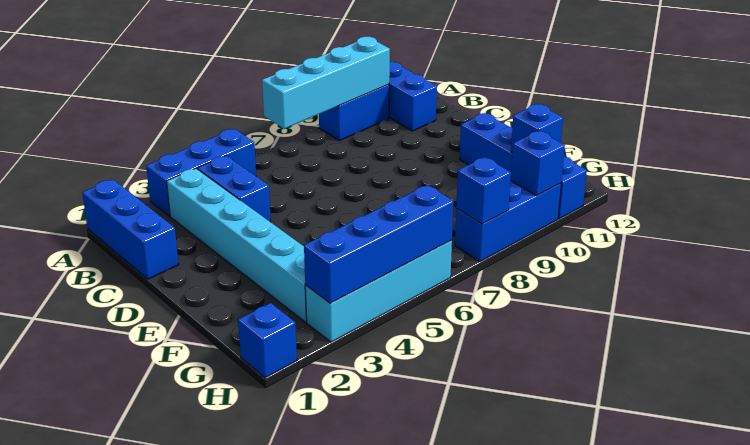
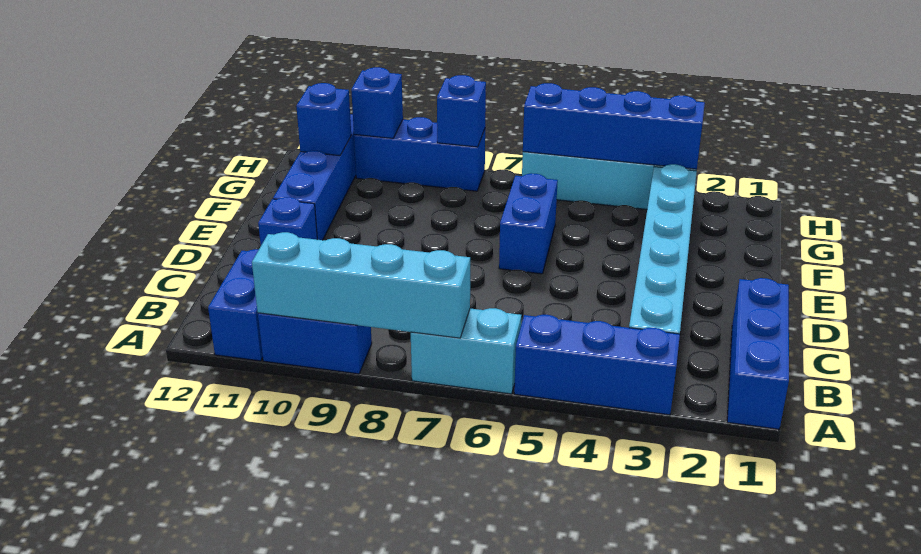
none -> cyan brick A6:A7 level 1
blue brick B4:C4 level 1 -> blue brick E6:F6 level 1
blue brick H1 level 1 -> blue brick D11 level 1

